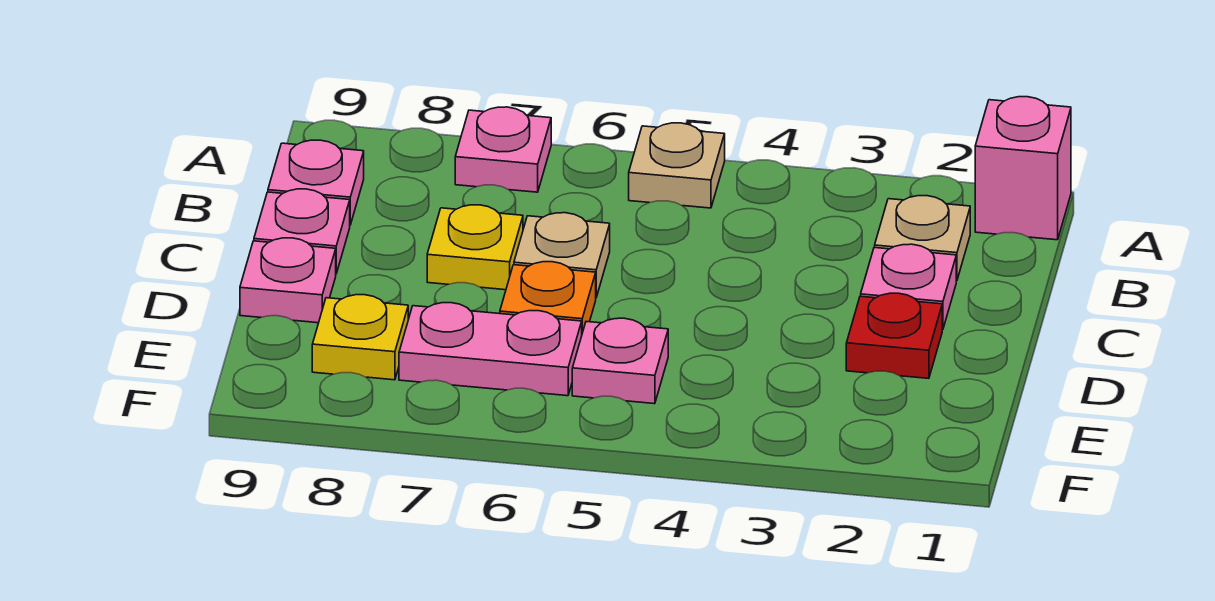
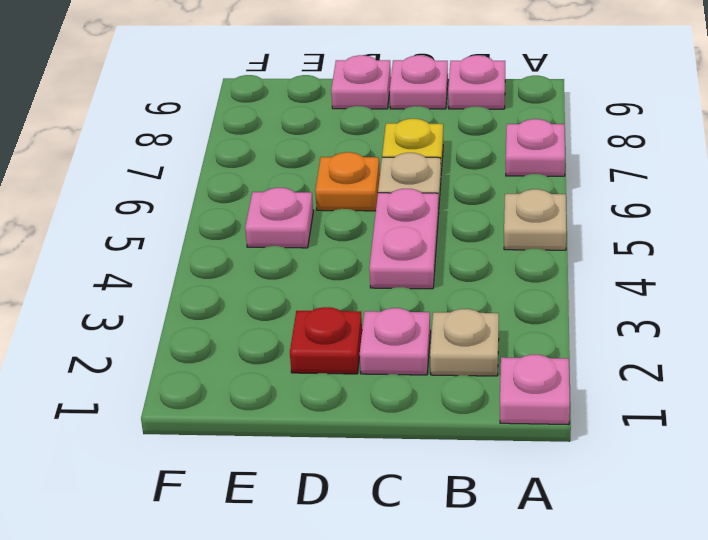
pink brick A1 level 1 -> pink plate A1 level 1
pink plate E6:E7 level 1 -> pink plate C4:C5 level 1
yellow plate E8 level 1 -> none

